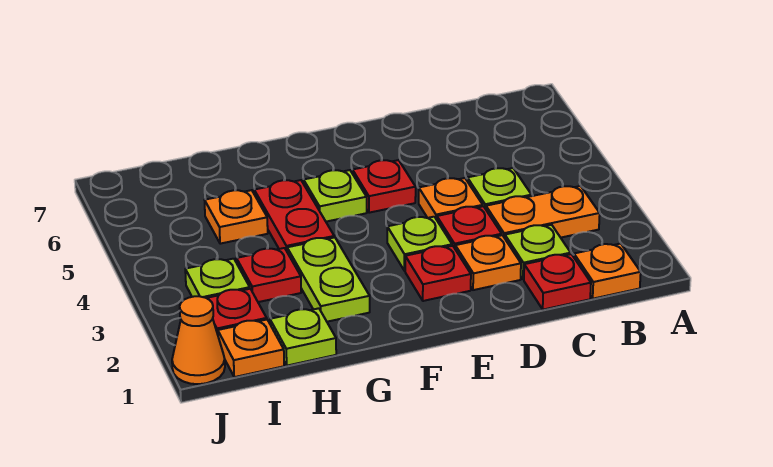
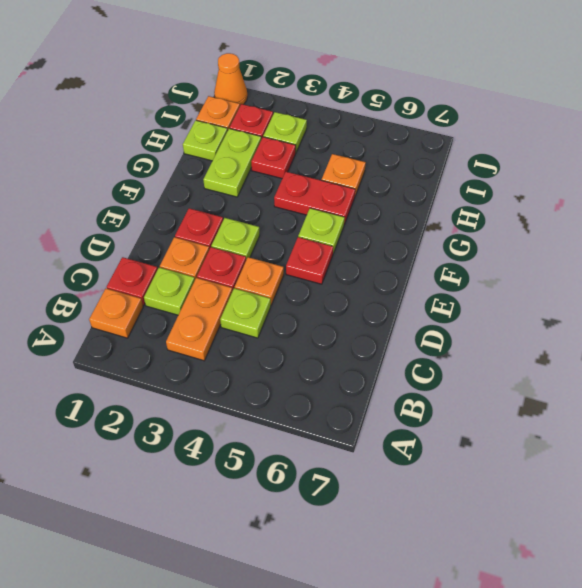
lime plate G2:G3 level 1 -> lime plate G2:H2 level 1

